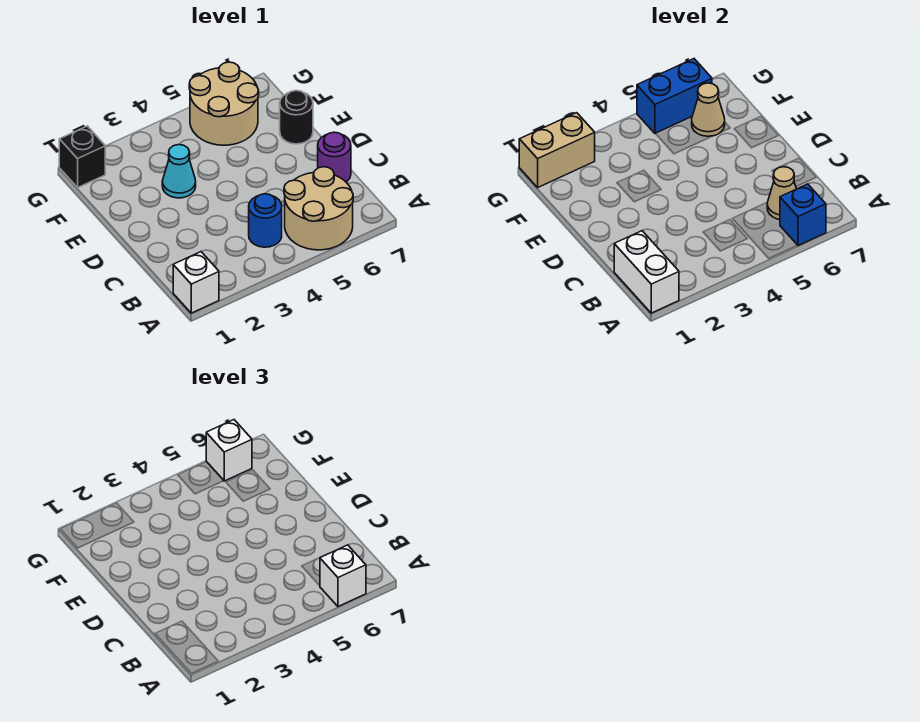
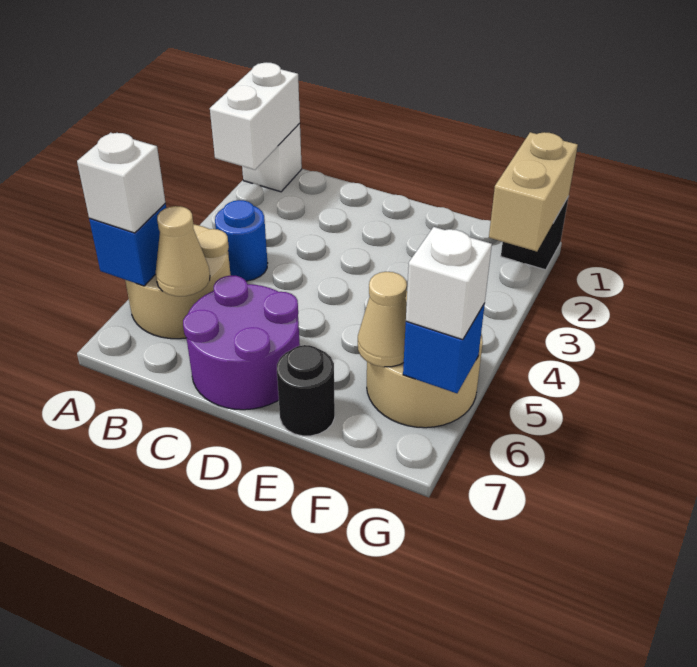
white brick A1:B1 level 2 -> white brick A1:A2 level 2
purple round brick C7 level 1 -> purple round brick C6:D7 level 1
cyan cone E3 level 1 -> none
blue brick G5:G6 level 2 -> blue brick G6 level 2

